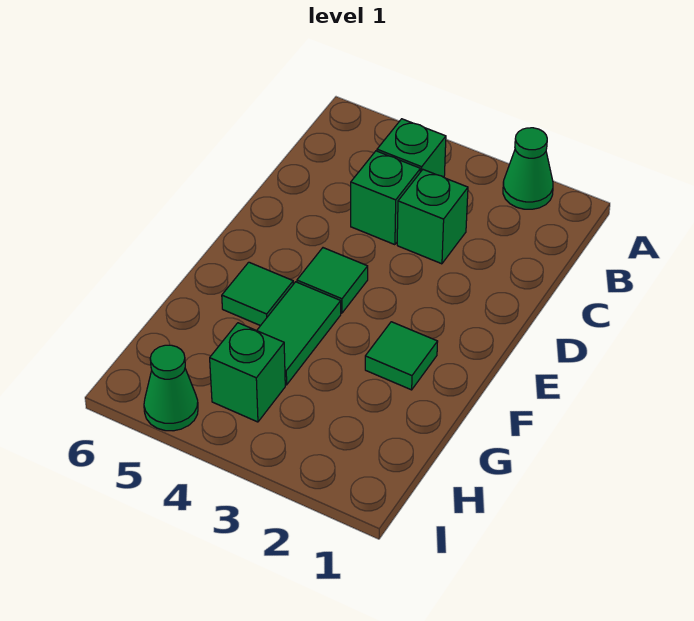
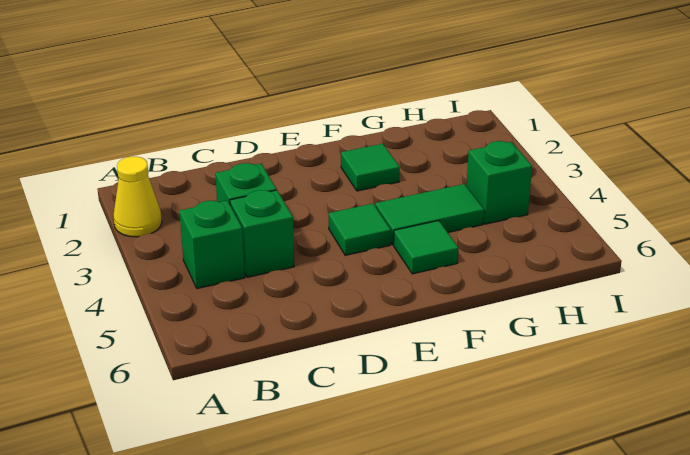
green cone A2 level 1 -> yellow cone A2 level 1
green cone I5 level 1 -> none

